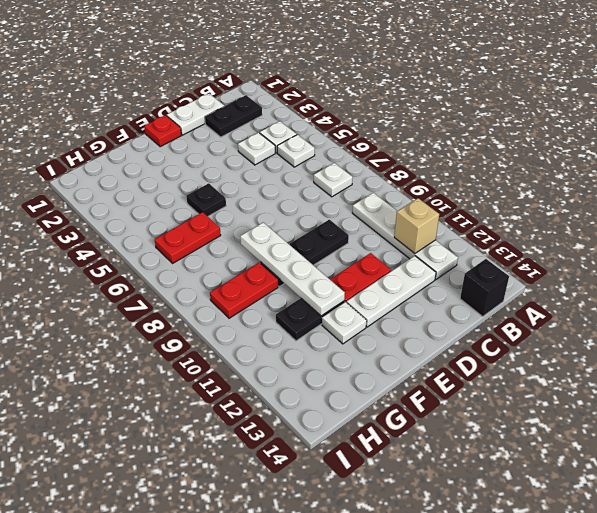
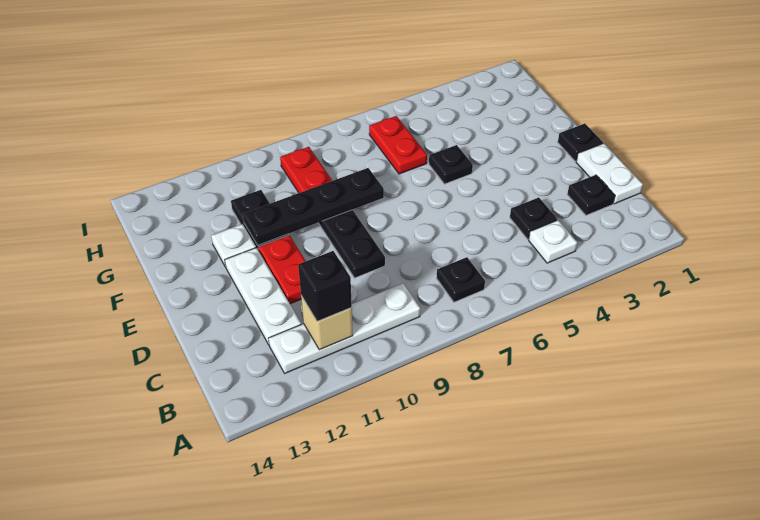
black plate B2:C2 level 1 -> black plate C2 level 1
white plate B5 level 1 -> none
white plate B7 level 1 -> black plate B7 level 1
black brick B14 level 1 -> black brick B11 level 3
white plate C4 level 1 -> black plate C4 level 1
red plate E1 level 1 -> black plate E1 level 1
white plate F8:F11 level 2 -> black plate F8:F11 level 2

